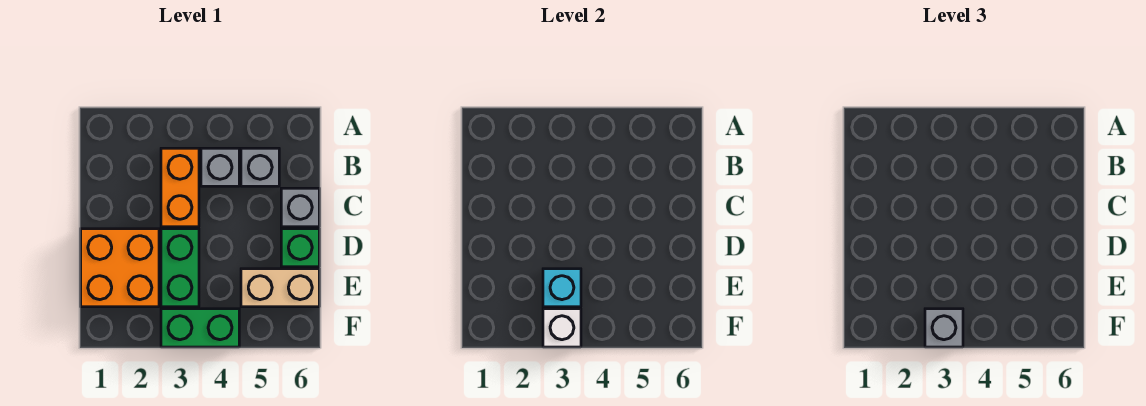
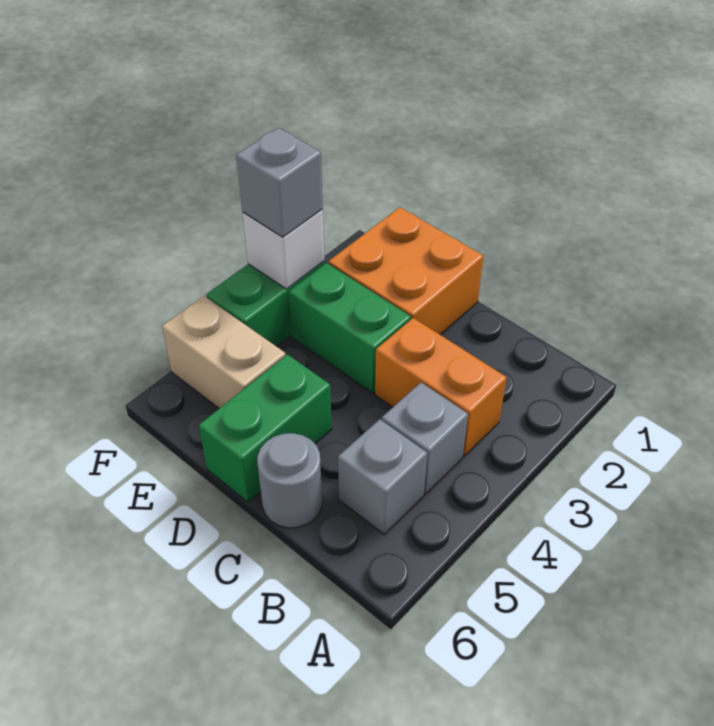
grey brick C6 level 1 -> grey round brick C6 level 1
green brick D6 level 1 -> green brick D5:D6 level 1
cyan brick E3 level 2 -> none
tan brick E5:E6 level 1 -> tan brick E5:F5 level 1

